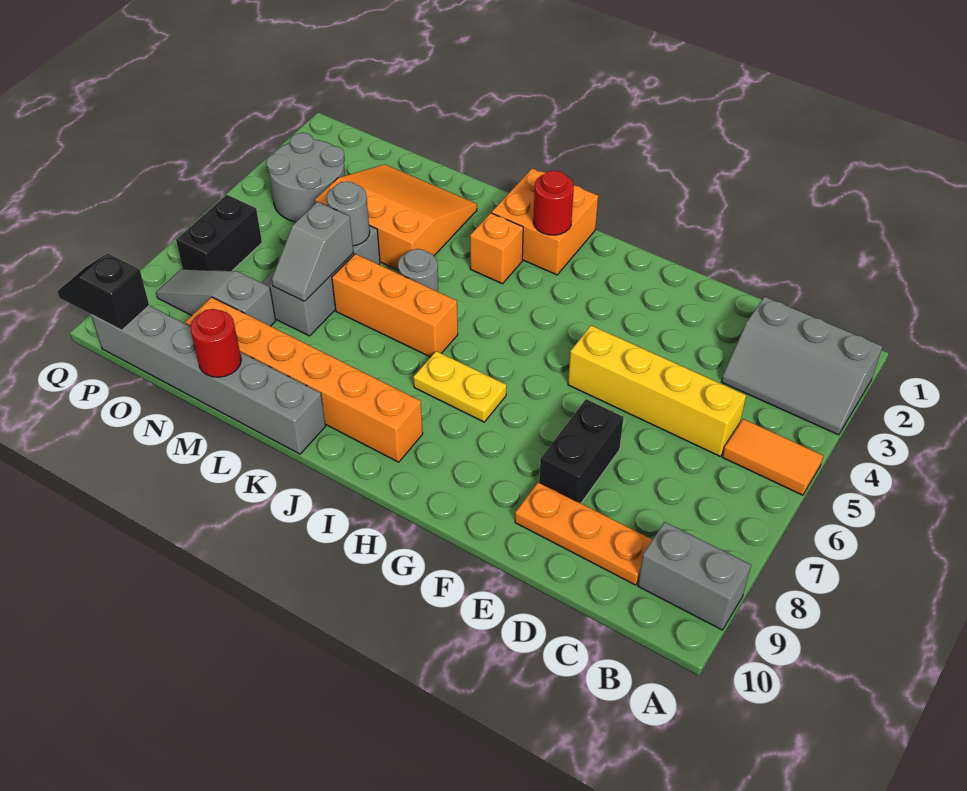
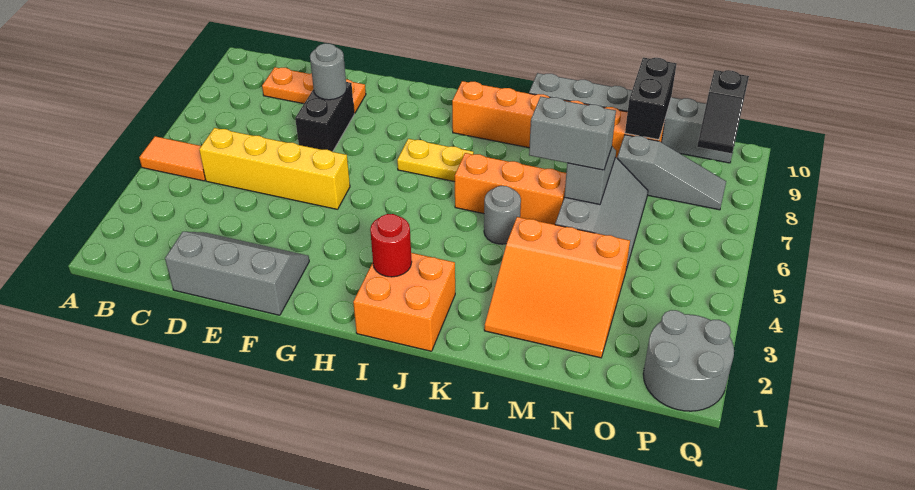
grey slope A2:C3 level 1 top 2 -> grey slope D1:F2 level 1 top 1
grey brick A9:B9 level 1 -> grey brick L6:M6 level 3
orange brick J3 level 1 -> none
grey round brick M5 level 2 -> grey round brick E8 level 2
red round brick M10 level 2 -> none
grey round brick O3:P4 level 1 -> grey round brick P1:Q2 level 1
black brick P6:P7 level 1 -> black brick N9:N10 level 2
black slope P10:Q10 level 2 top P -> black slope P9:P10 level 2 top 10

